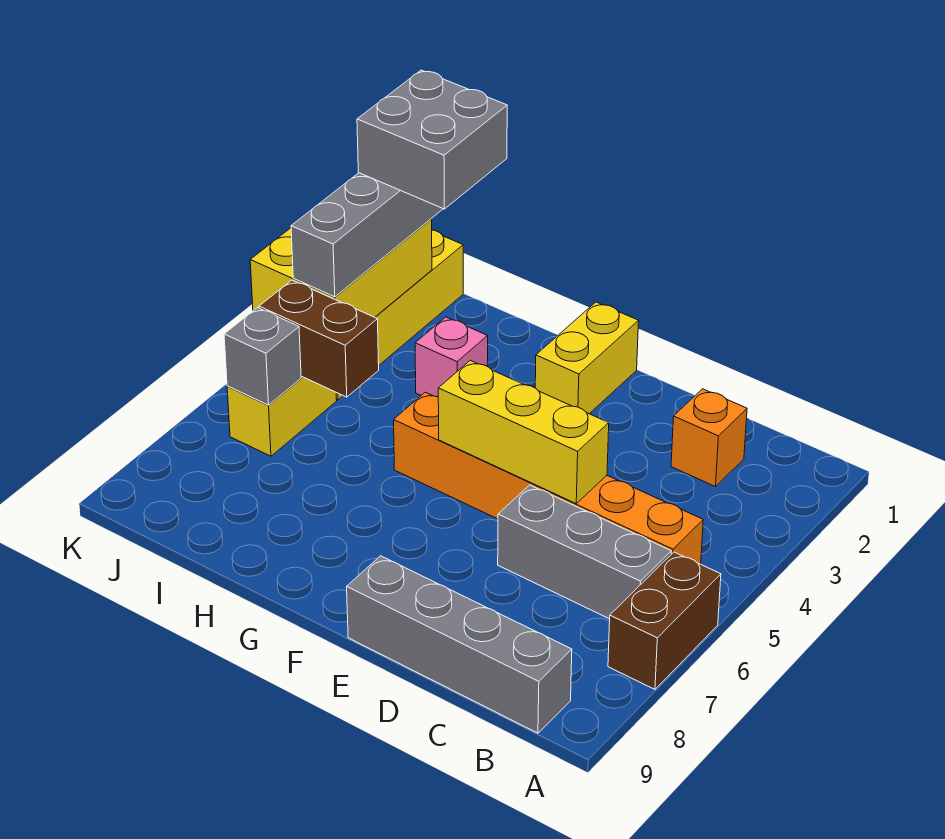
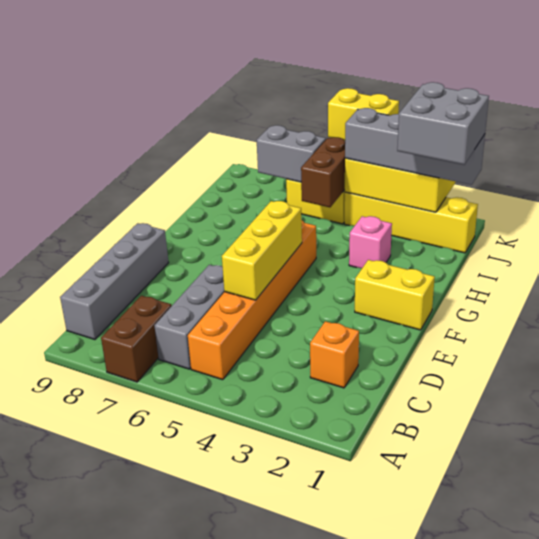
brown brick A6:A7 level 1 -> brown brick A7:B7 level 1
grey brick J6 level 2 -> grey brick J6:J7 level 2
none -> yellow brick K4:K5 level 3

